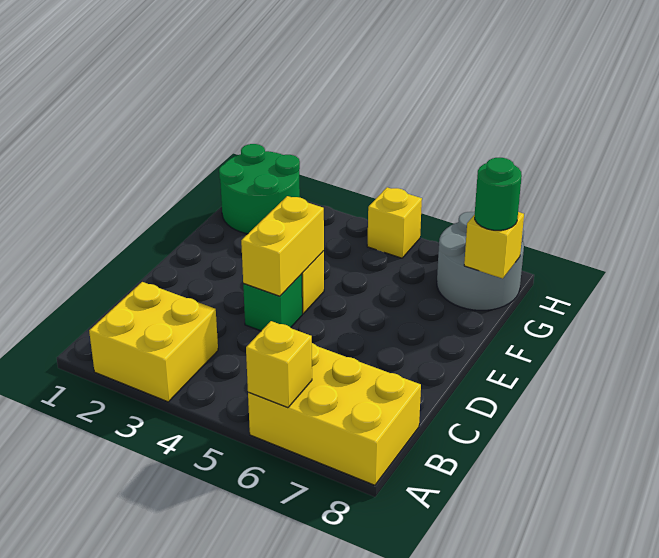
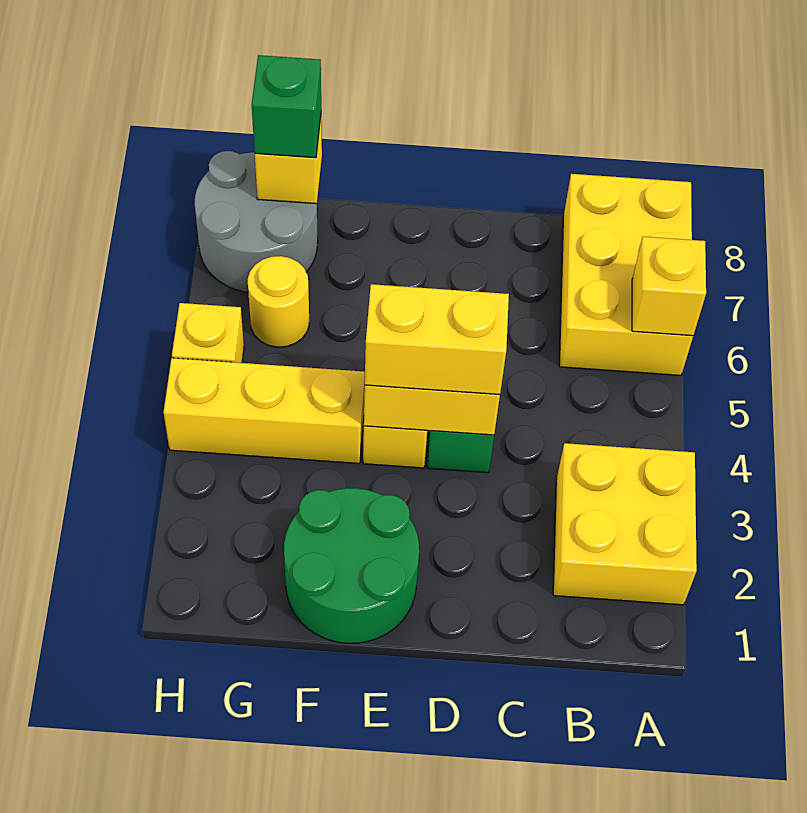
none -> yellow brick D4:E4 level 3
none -> yellow brick F4:H4 level 1
green round brick G1:H2 level 1 -> green round brick E1:F2 level 1
none -> yellow round brick G6 level 1
green round brick G8 level 3 -> green brick G8 level 3

